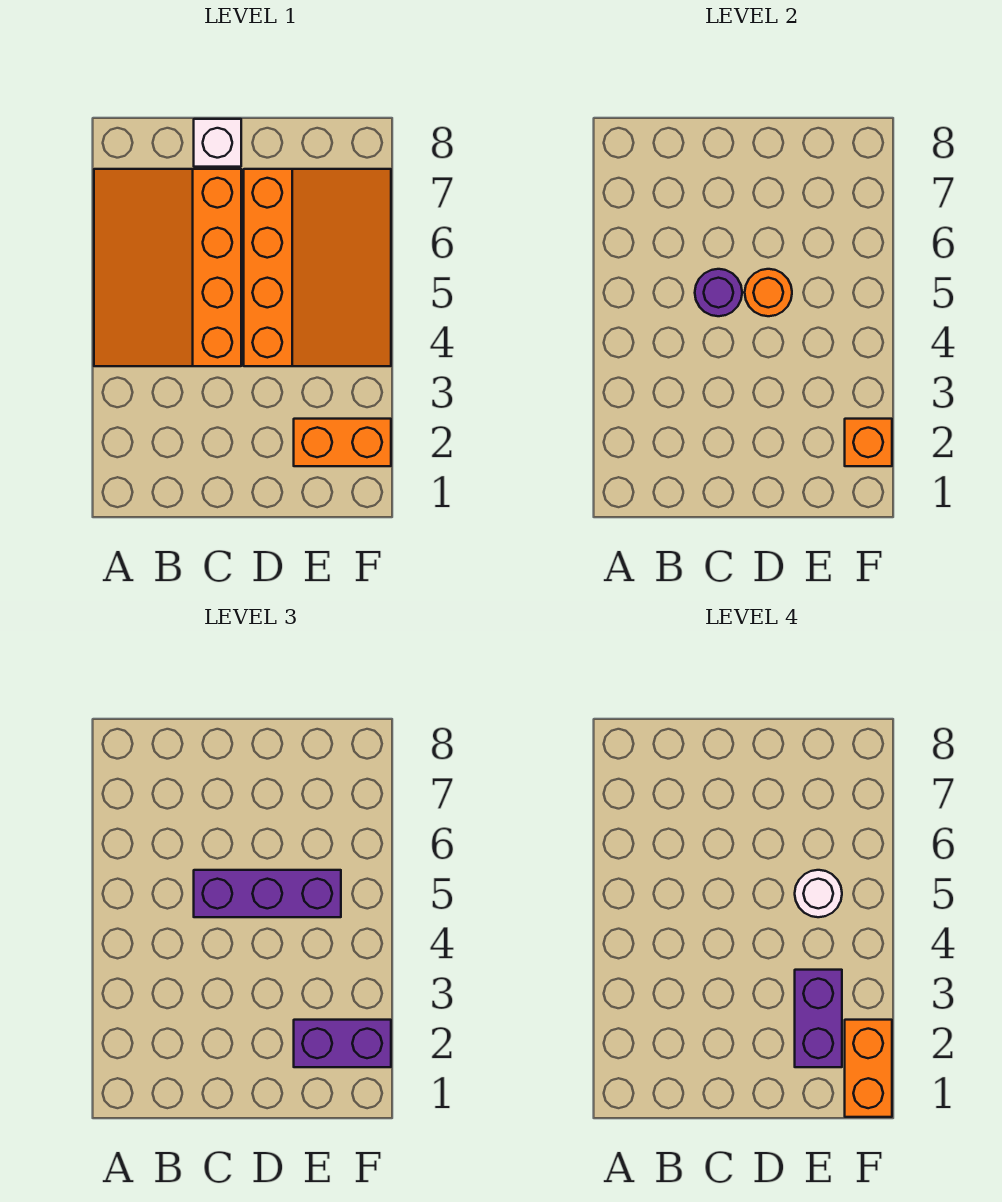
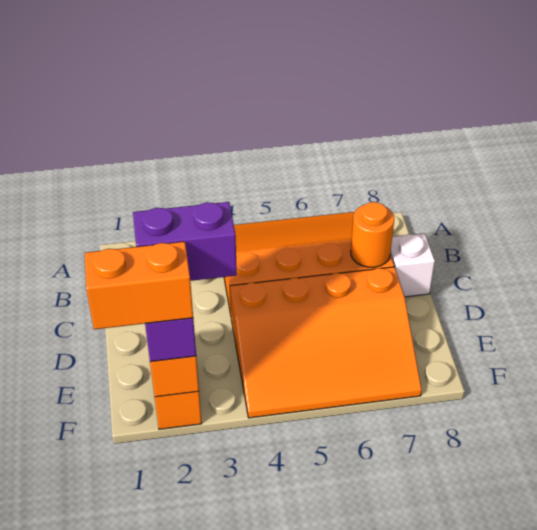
purple round brick C5 level 2 -> none
purple brick C5:E5 level 3 -> none
orange round brick D5 level 2 -> orange round brick C7 level 2
white round brick E5 level 4 -> none

